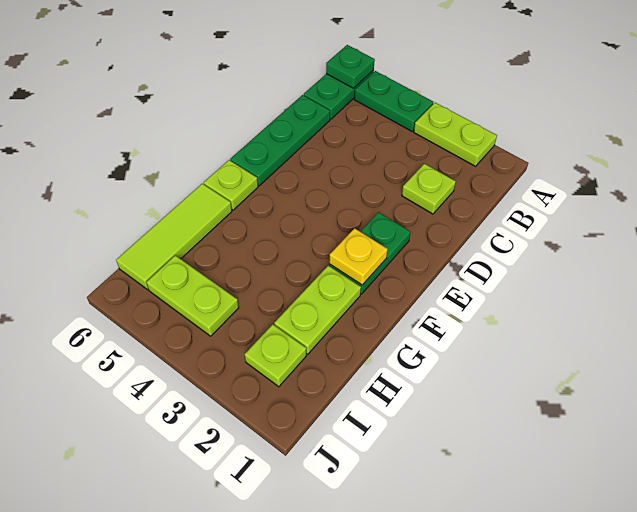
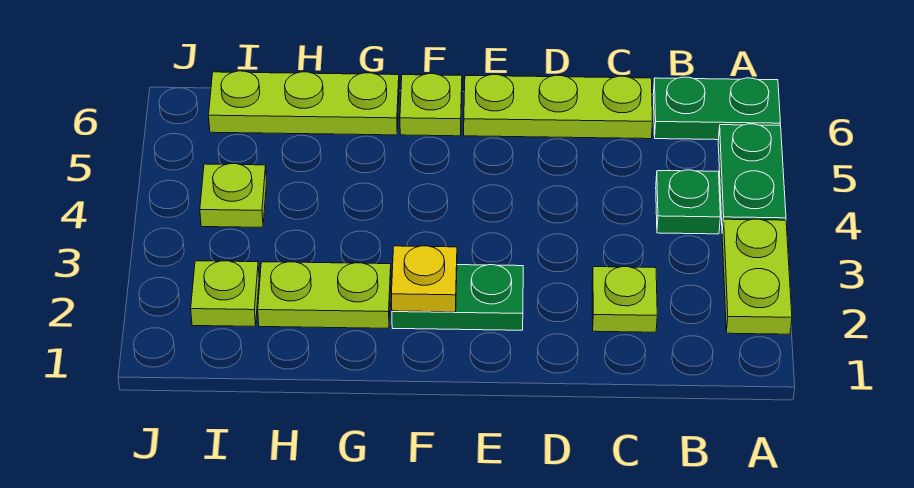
green plate A6 level 2 -> green plate B4 level 1
green plate C6:E6 level 1 -> lime plate C6:E6 level 1
lime tile G6:I6 level 1 -> lime plate G6:I6 level 1
lime plate I4:I5 level 1 -> lime plate I4 level 1

